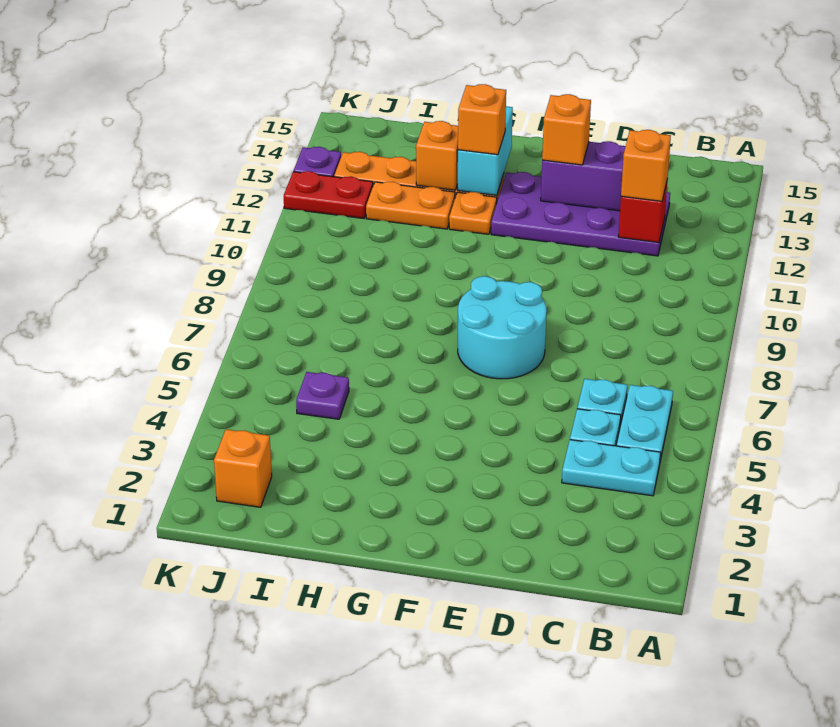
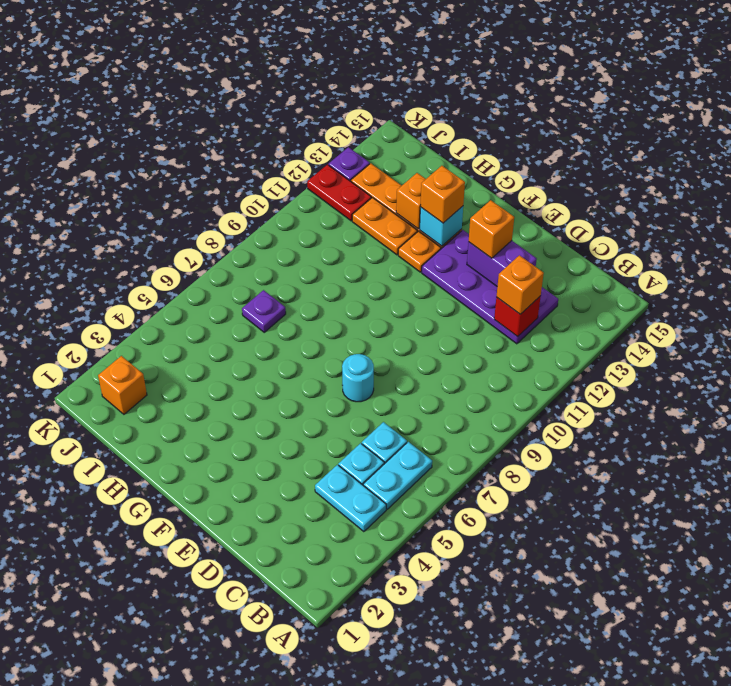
cyan round brick E7:F8 level 1 -> cyan round brick E7 level 1
cyan brick G13:G14 level 2 -> cyan brick G13 level 2
purple plate I5 level 1 -> purple plate I7 level 1

